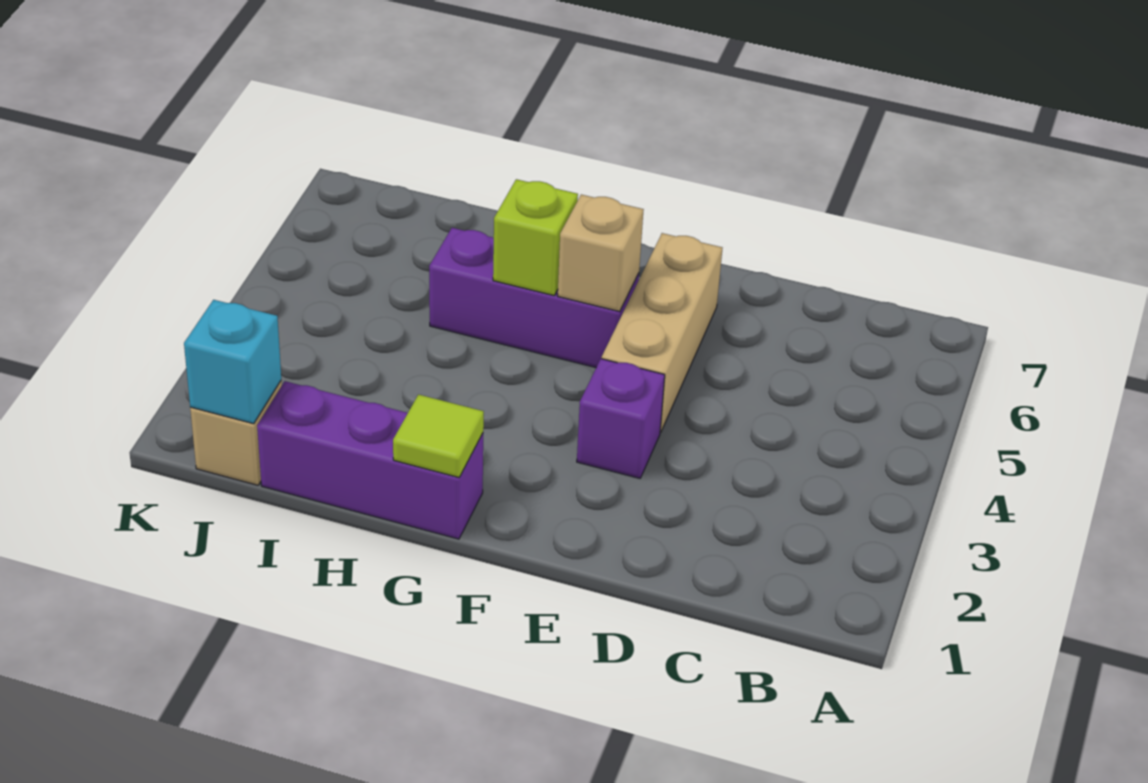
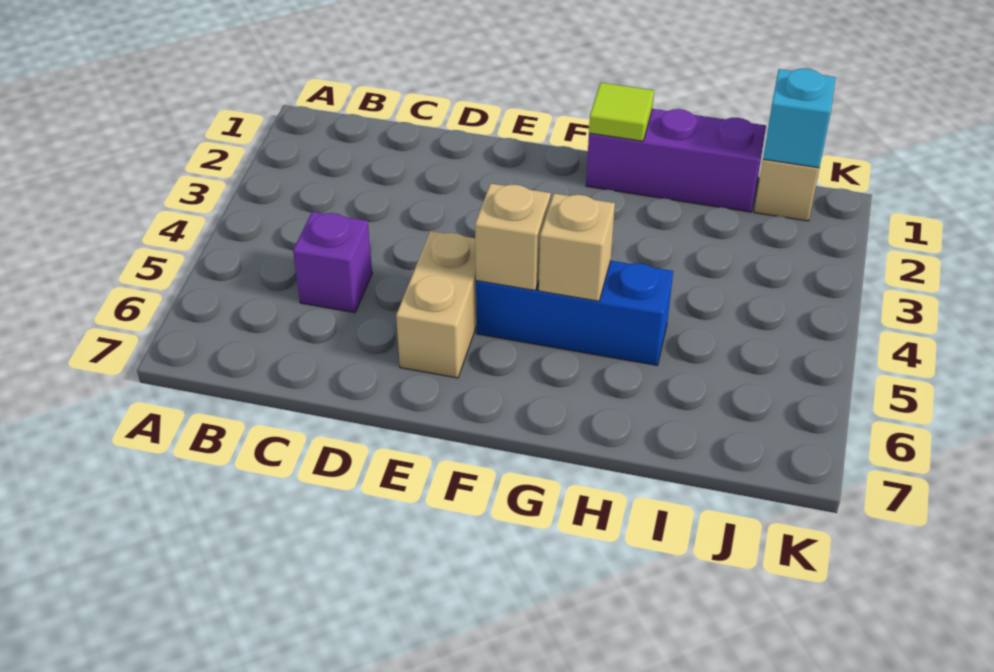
purple brick E3 level 1 -> purple brick C5 level 1
tan brick E4:E6 level 1 -> tan brick E5:E6 level 1
purple brick F5:H5 level 1 -> blue brick F5:H5 level 1
lime brick G5 level 2 -> tan brick G5 level 2

